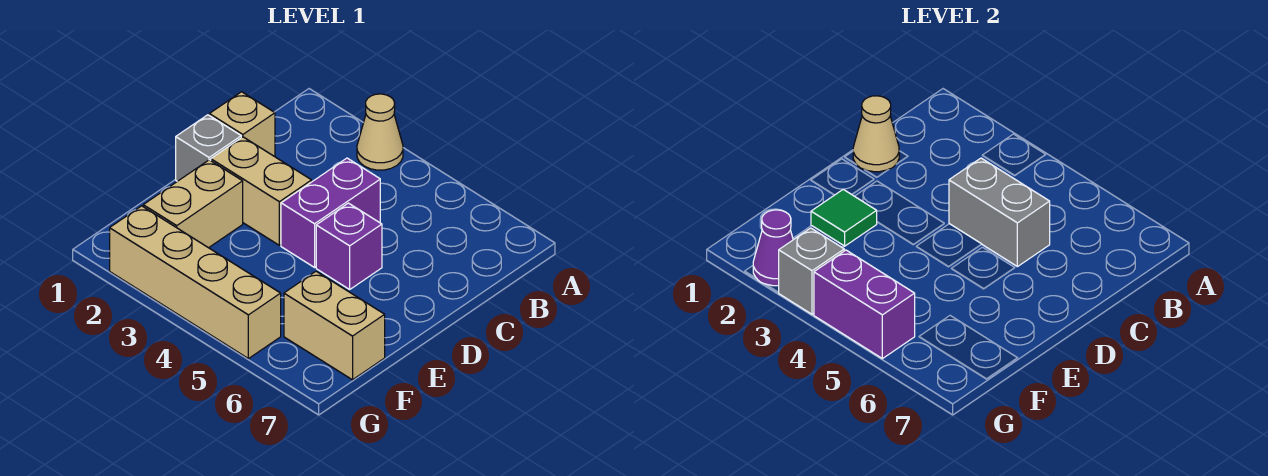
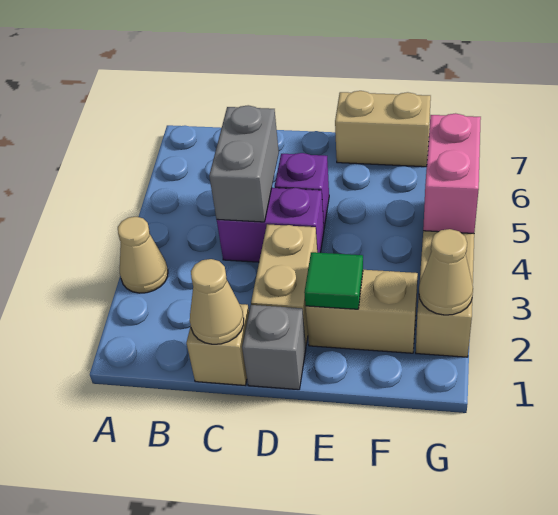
tan brick F6:F7 level 1 -> tan brick E7:F7 level 1
purple cone G2 level 2 -> tan cone G2 level 2
grey brick G3 level 2 -> none
purple brick G4:G5 level 2 -> pink brick G4:G5 level 2

